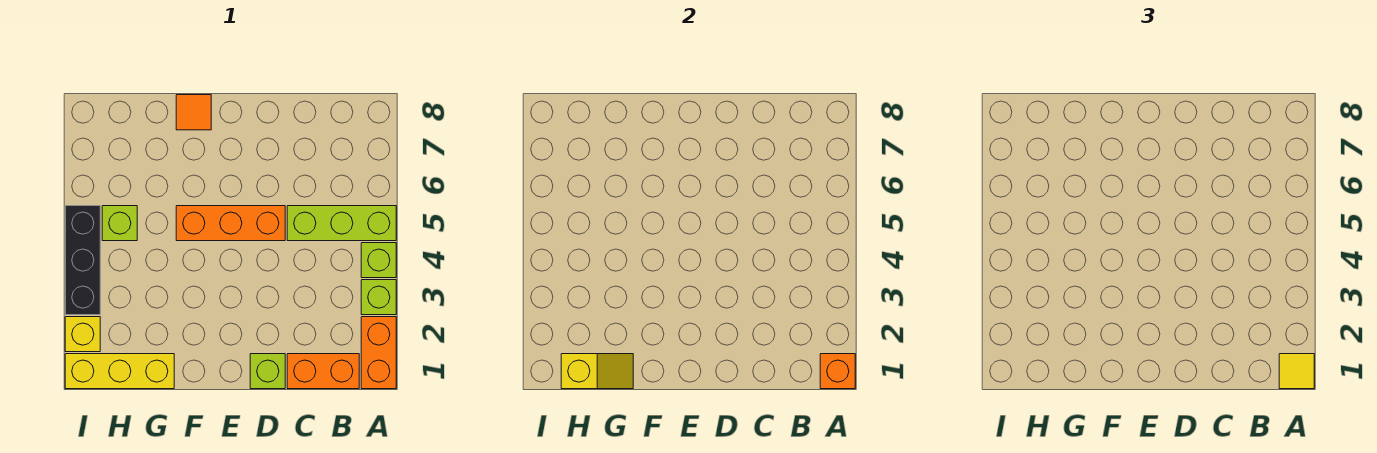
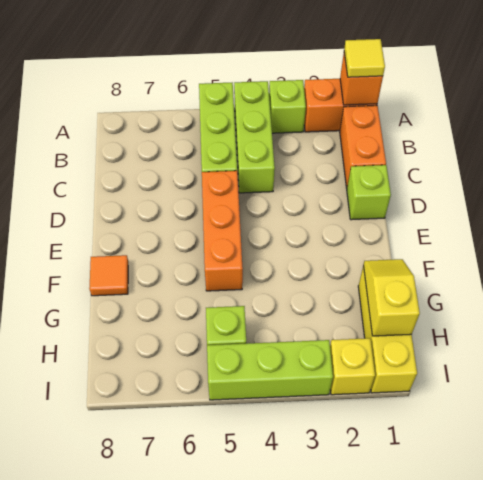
lime brick A4 level 1 -> lime brick A4:C4 level 1
black brick I3:I5 level 1 -> lime brick I3:I5 level 1

